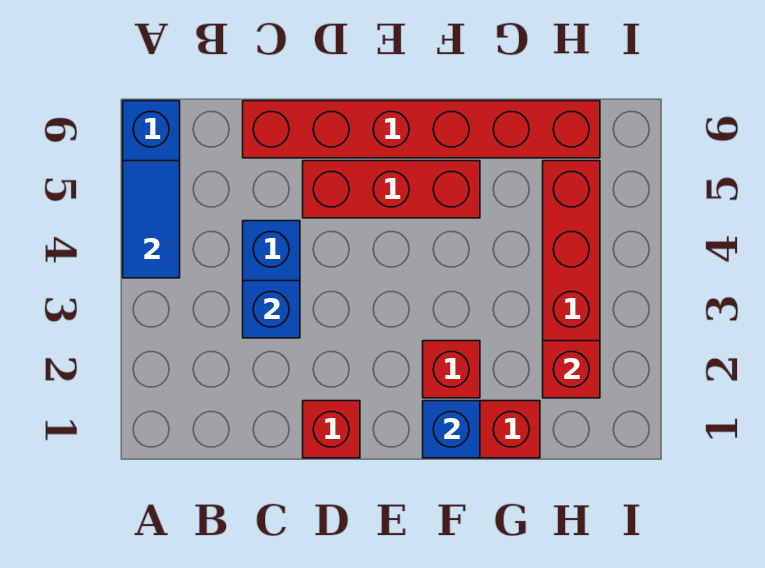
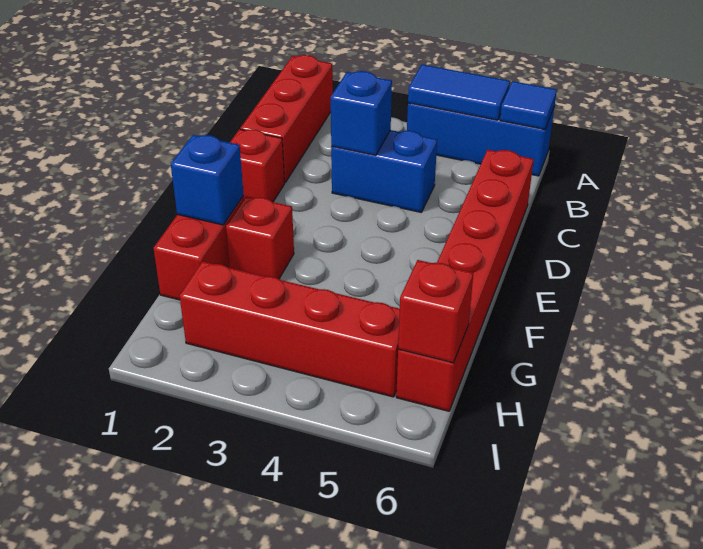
none -> blue tile A6 level 2
red brick D5:F5 level 1 -> red brick A1:C1 level 1
red brick H2 level 2 -> red brick H6 level 2

